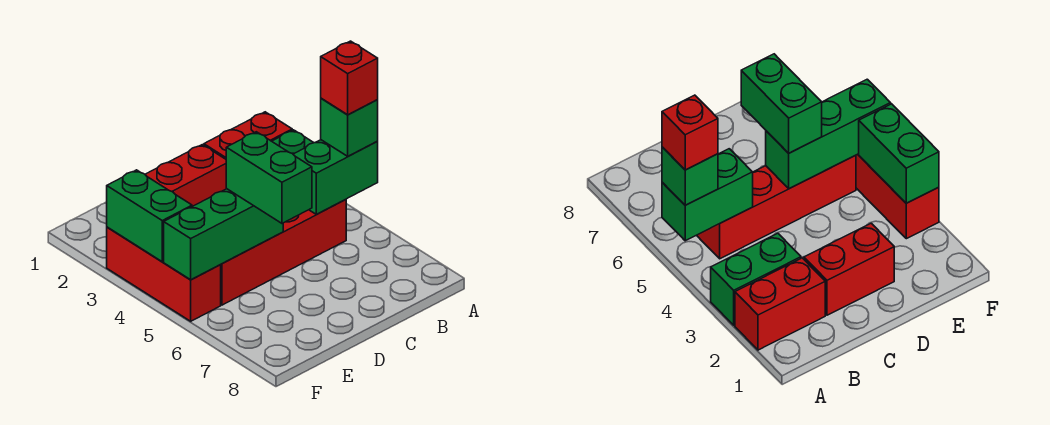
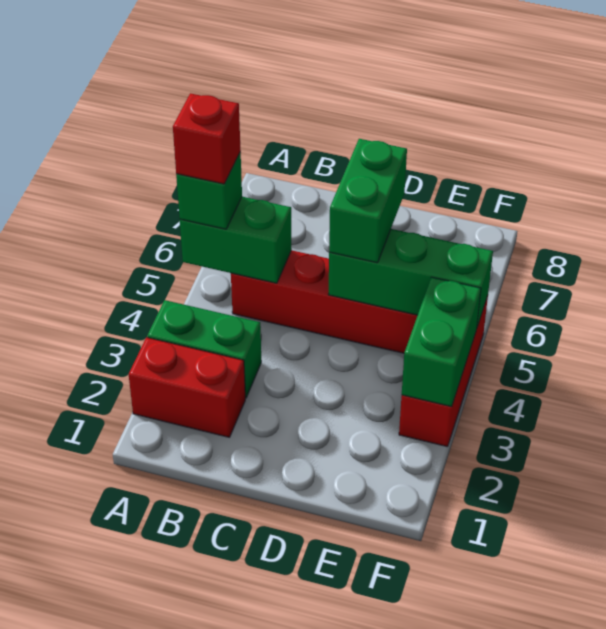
red brick C2:D2 level 1 -> none

